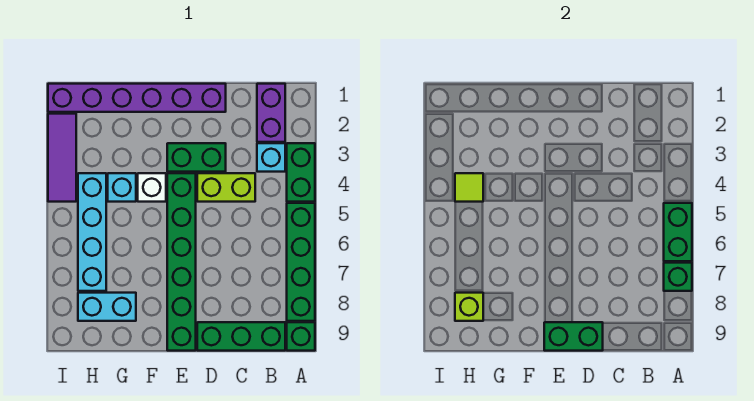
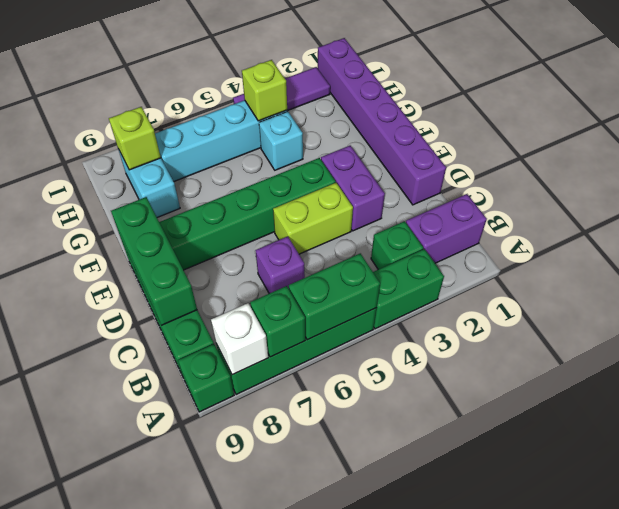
cyan brick B3 level 1 -> green brick B3 level 1
lime brick C4:D4 level 1 -> lime brick D4:D5 level 1
none -> purple brick C6 level 1
green brick D3:E3 level 1 -> purple brick D3:E3 level 1
green brick D9:E9 level 2 -> green brick C9:E9 level 2
white brick F4 level 1 -> white brick A8 level 2
lime tile H4 level 2 -> lime brick H4 level 2

